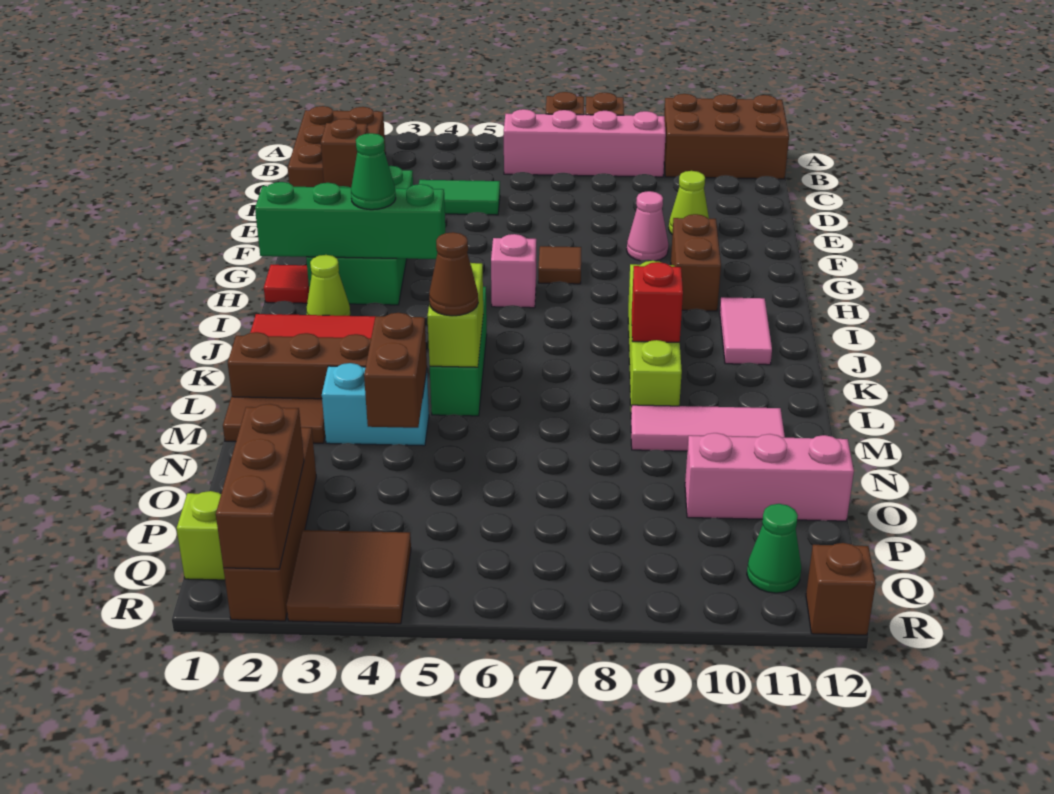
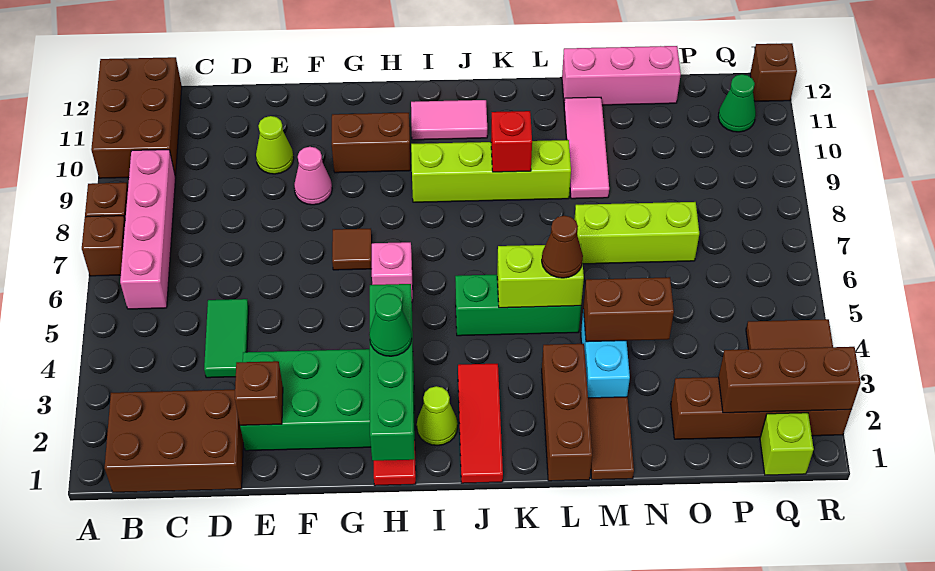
none -> lime brick M7:O7 level 1
pink brick O10:O12 level 1 -> pink brick M12:O12 level 1

